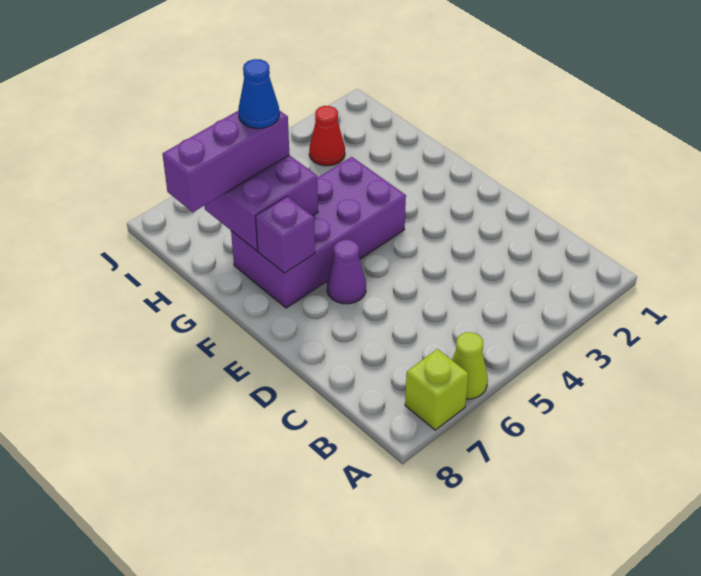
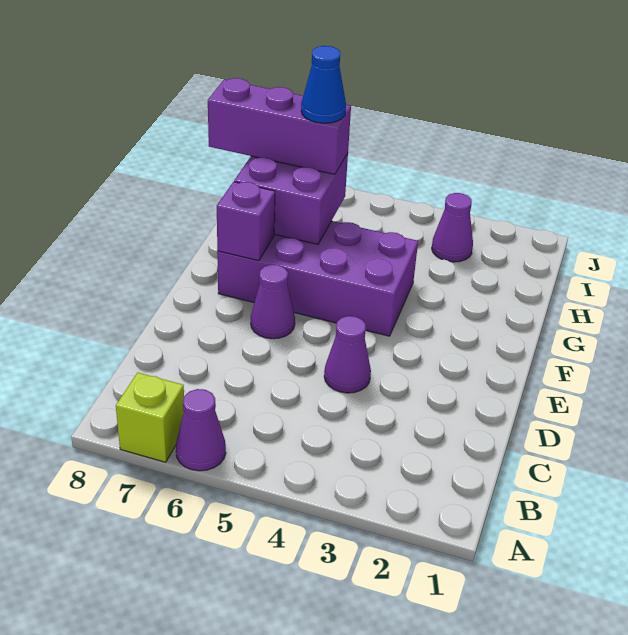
lime cone A6 level 1 -> purple cone A6 level 1
none -> purple cone D4 level 1
red cone I3 level 1 -> purple cone I3 level 1

